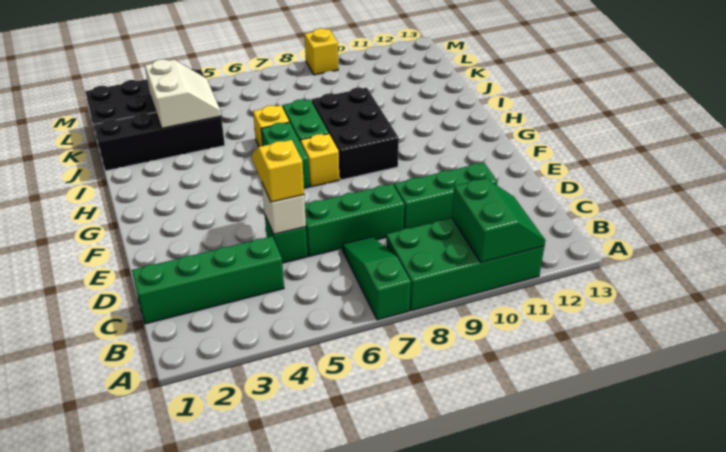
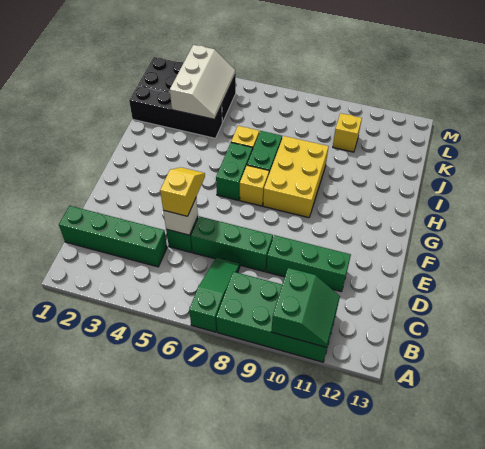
black brick G8:I9 level 1 -> yellow brick G8:I9 level 1
white slope J3:K4 level 2 top 3 -> white slope J3:L4 level 2 top 3
yellow brick M9 level 1 -> yellow brick K10 level 1

